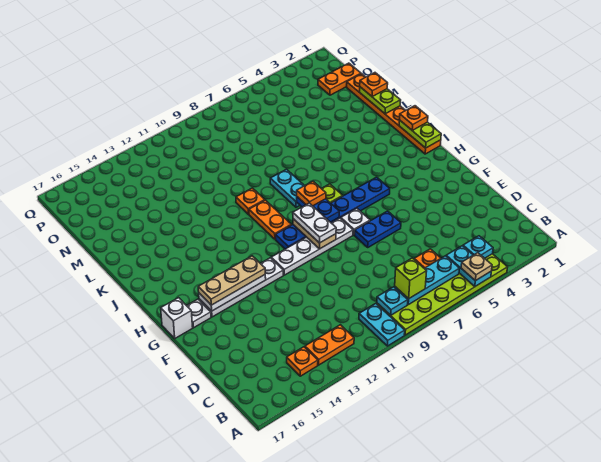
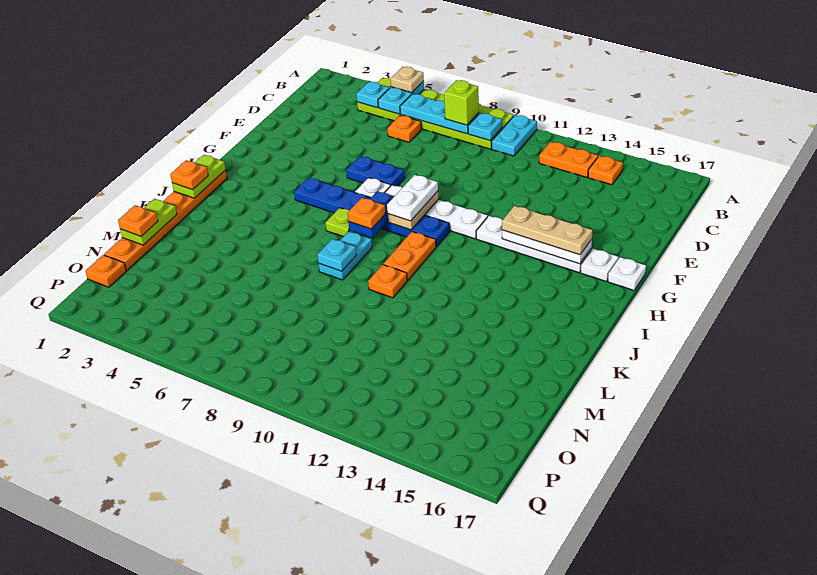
white brick G17 level 1 -> white plate G17 level 1
none -> cyan plate K8 level 2
orange plate O1:O2 level 1 -> orange plate O1 level 1

